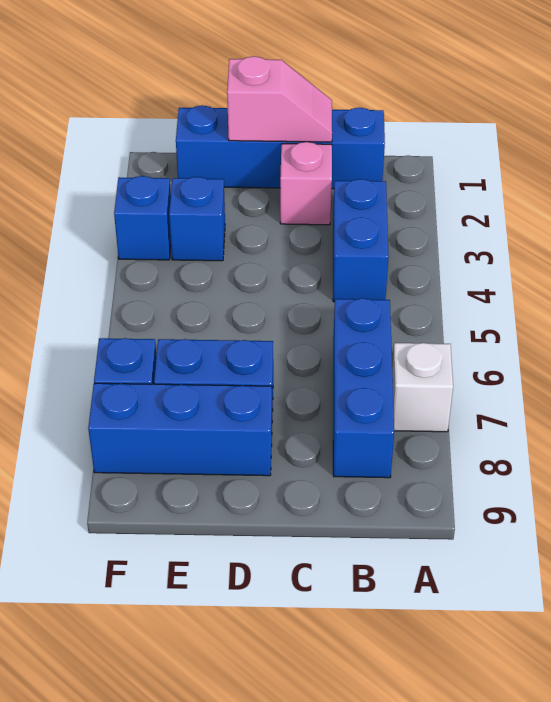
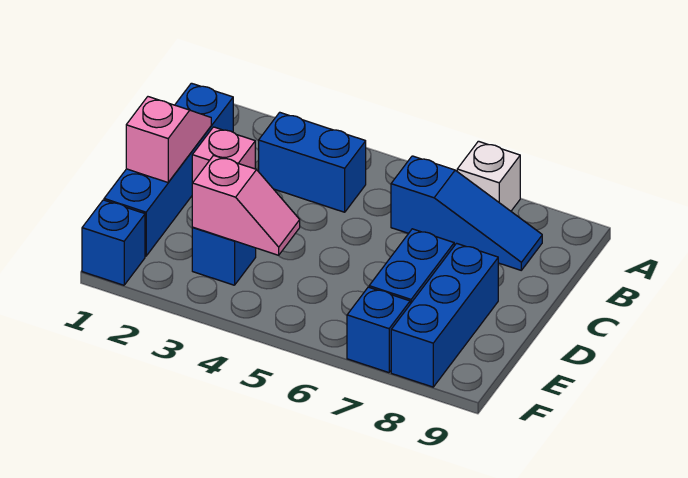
blue brick B6:B8 level 1 -> blue slope B6:B8 level 1 top 6
none -> pink slope E3:E4 level 2 top 3
blue brick F3 level 1 -> blue brick F1 level 1

